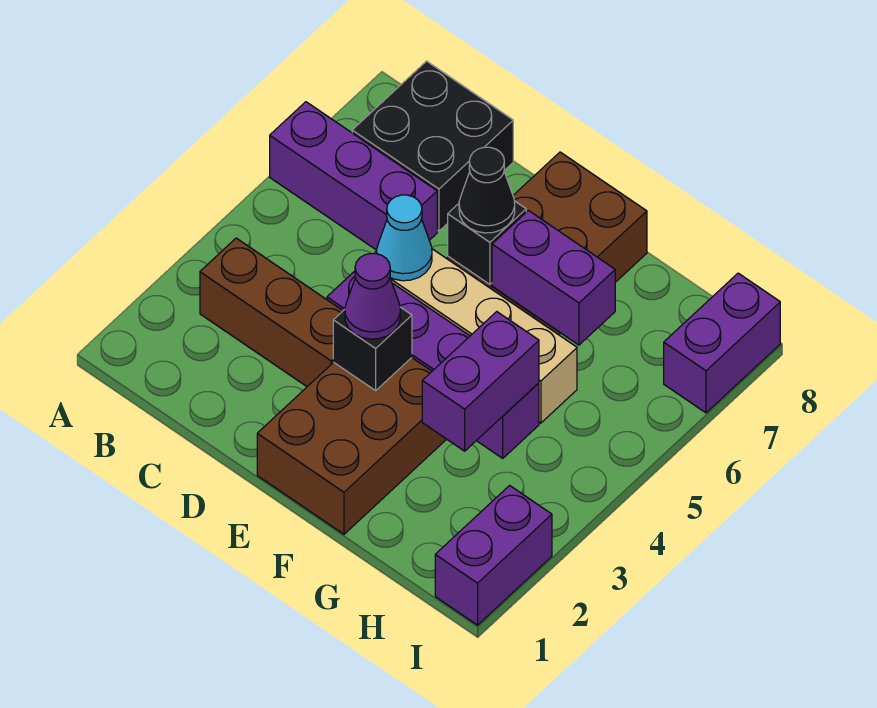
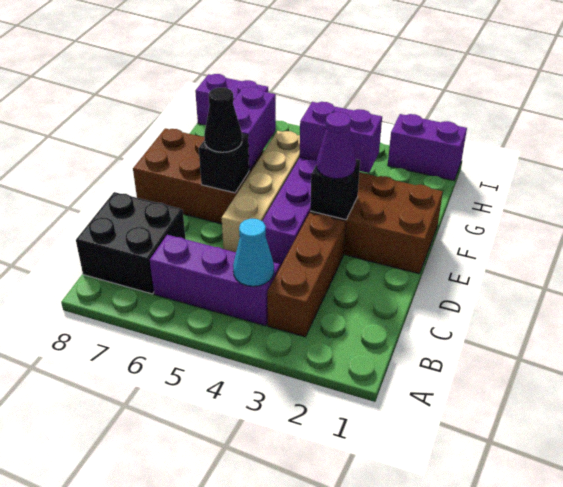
purple brick A6:C6 level 1 -> purple brick B4:B6 level 1
cyan cone D5 level 2 -> cyan cone B4 level 2

